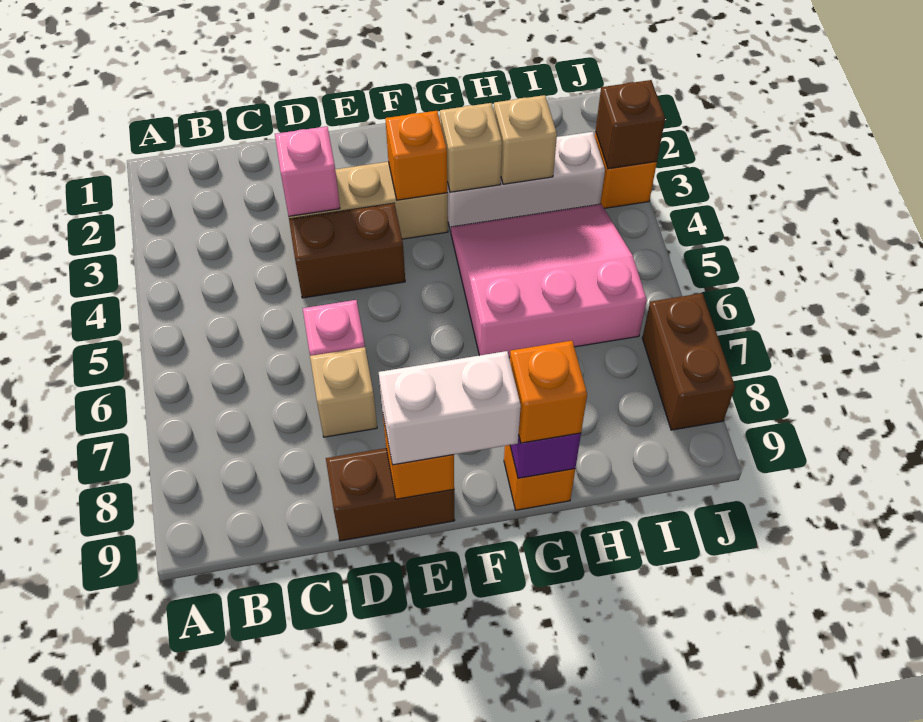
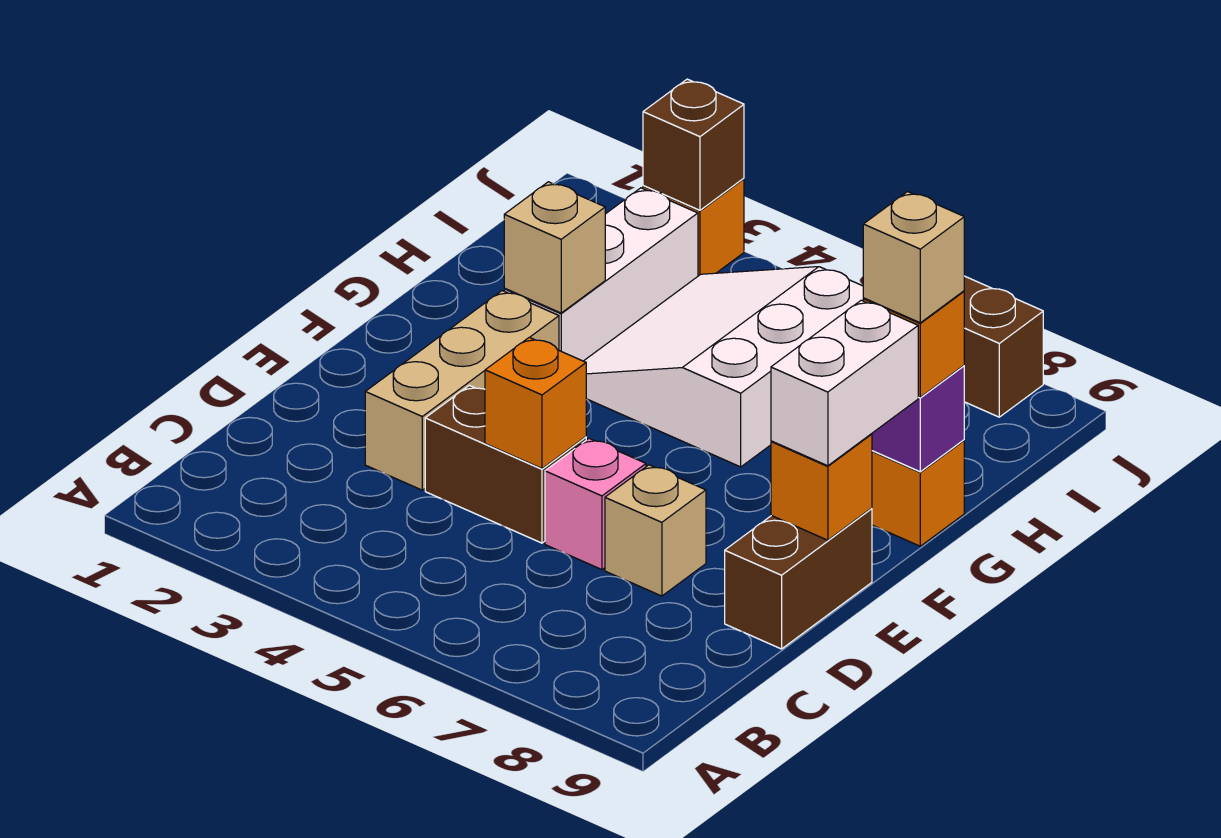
pink brick D3 level 2 -> none
brown brick D4:E4 level 1 -> brown brick D4:D5 level 1
orange brick F3 level 2 -> orange brick D5 level 2
pink slope G4:I6 level 1 top 6 -> white slope G4:I6 level 1 top 6
tan brick H3 level 2 -> tan brick G9 level 4

